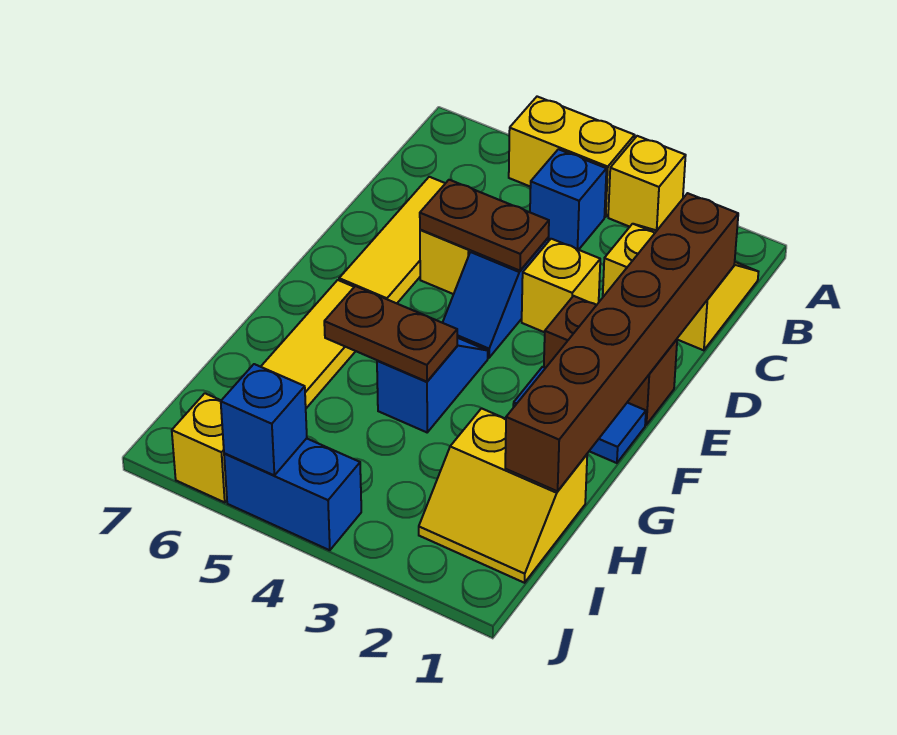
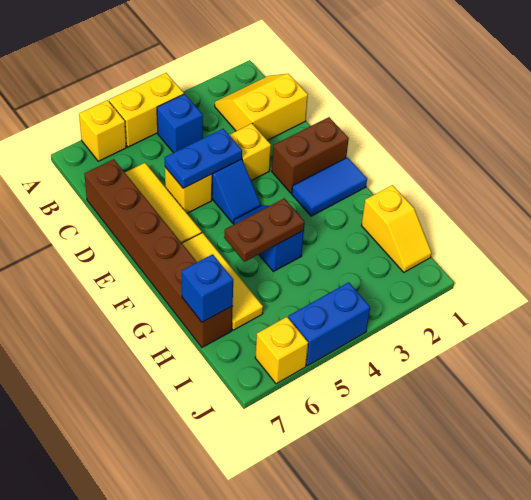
yellow brick A3 level 1 -> yellow brick A6 level 1
brown brick C1:H1 level 2 -> brown brick C7:H7 level 1
brown plate D4:D5 level 2 -> blue plate D4:D5 level 2
yellow slope H1:I2 level 1 top H -> yellow slope H1:I1 level 1 top H
blue brick J5 level 2 -> blue brick H7 level 2

